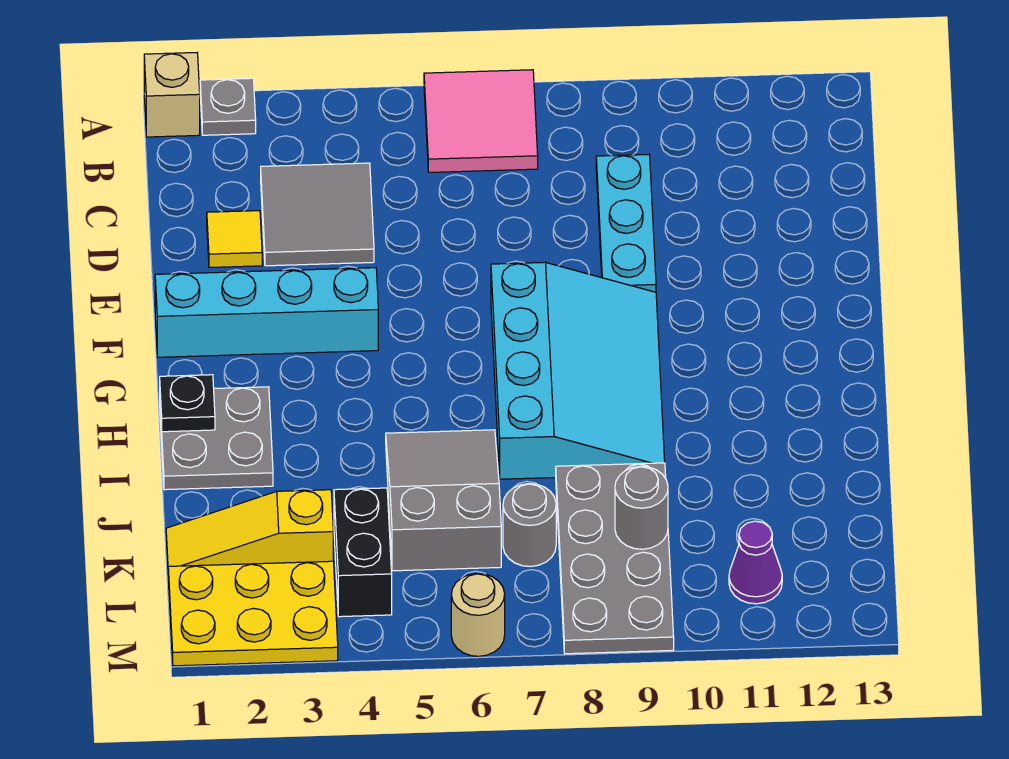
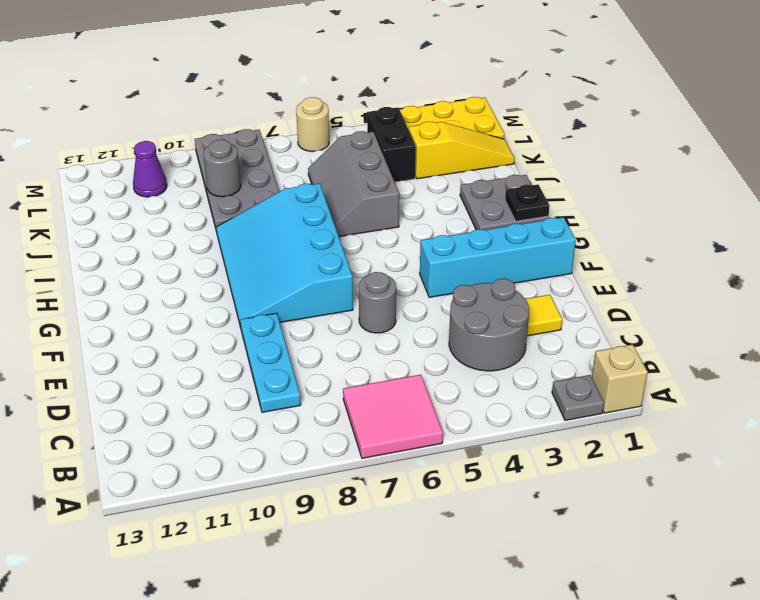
grey tile C3:D4 level 1 -> grey round brick C3:D4 level 1
grey slope I5:K6 level 1 top K -> grey slope I5:K6 level 1 top 5
grey round brick K7 level 1 -> grey round brick E6 level 1

